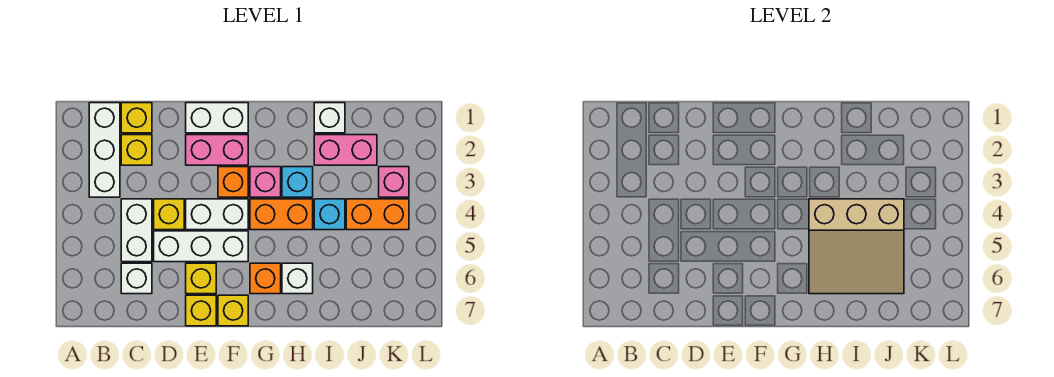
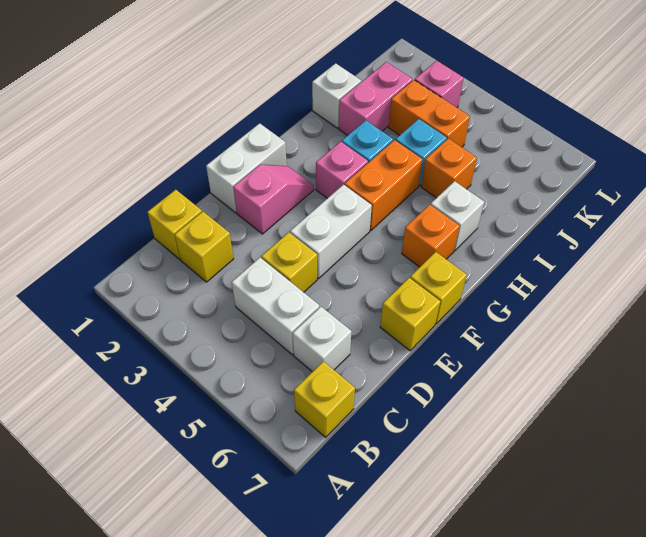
white brick B1:B3 level 1 -> none
white brick D5:F5 level 1 -> none
pink brick E2:F2 level 1 -> pink slope E2:F2 level 1 top E
yellow brick E6 level 1 -> yellow brick B7 level 1
orange brick F3 level 1 -> orange brick I5 level 1
tan slope H4:J6 level 2 top 4 -> none
orange brick J4:K4 level 1 -> orange brick J3:J4 level 1

